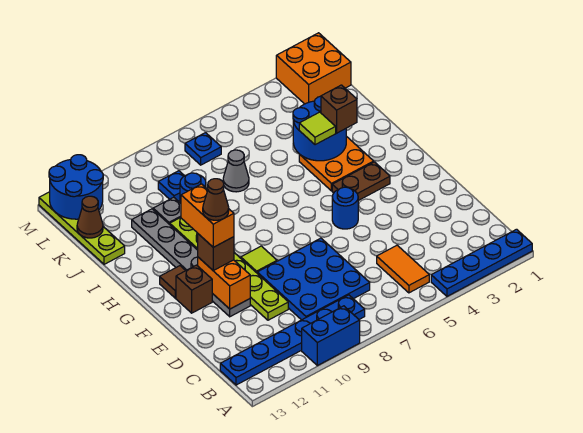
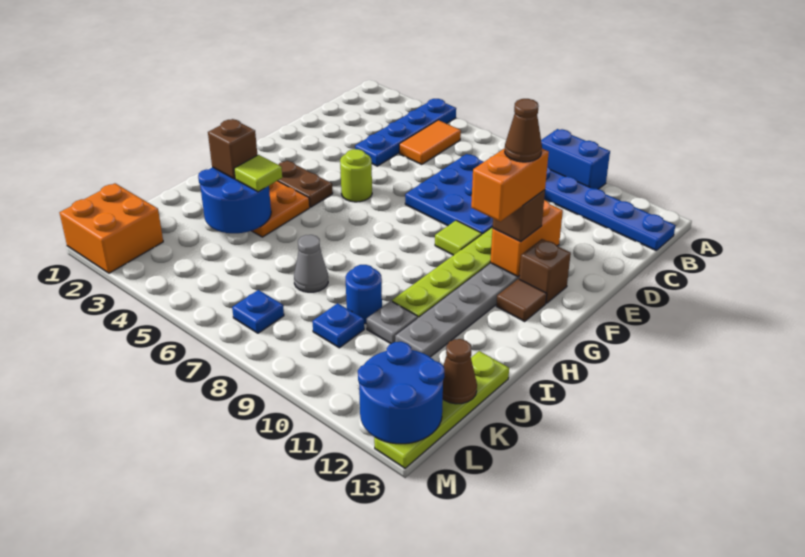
blue plate A1:A4 level 1 -> blue plate A4:D4 level 1
blue round brick F5 level 1 -> lime round brick F5 level 1

